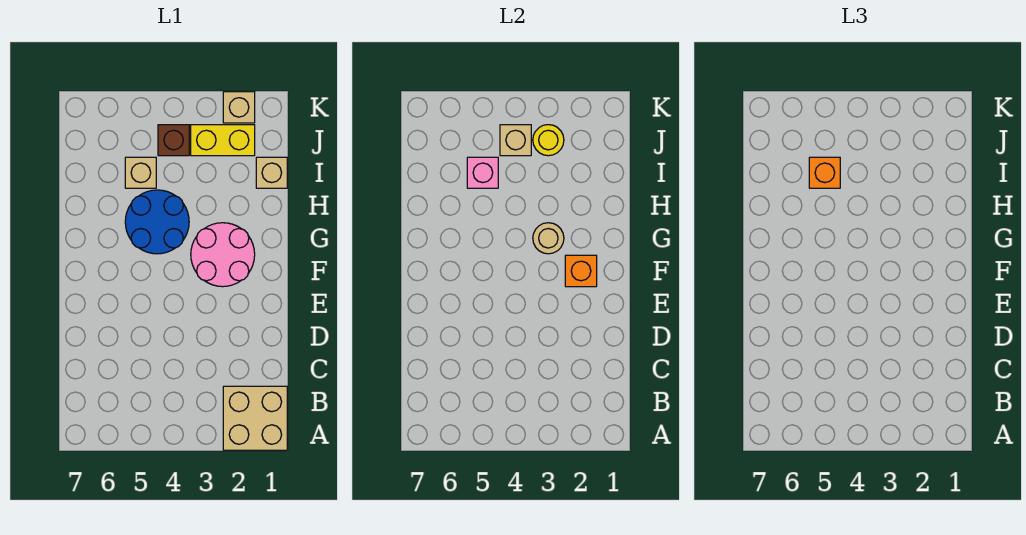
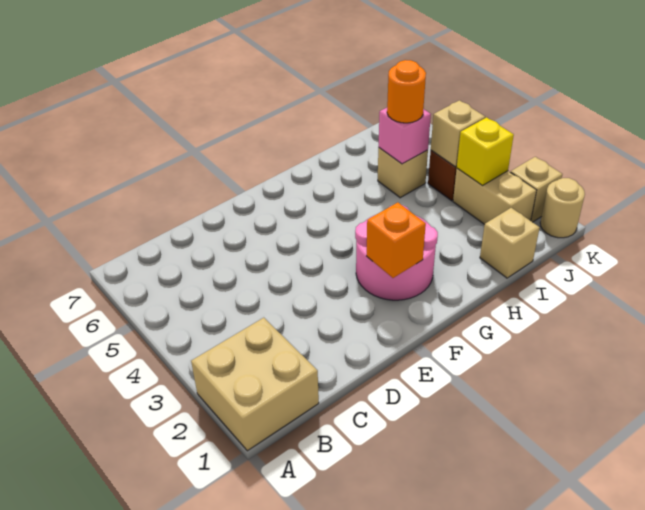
tan round brick G3 level 2 -> tan round brick K1 level 1
blue round brick G4:H5 level 1 -> none
orange brick I5 level 3 -> orange round brick I5 level 3
yellow brick J2:J3 level 1 -> tan brick J2:J3 level 1
yellow round brick J3 level 2 -> yellow brick J3 level 2

